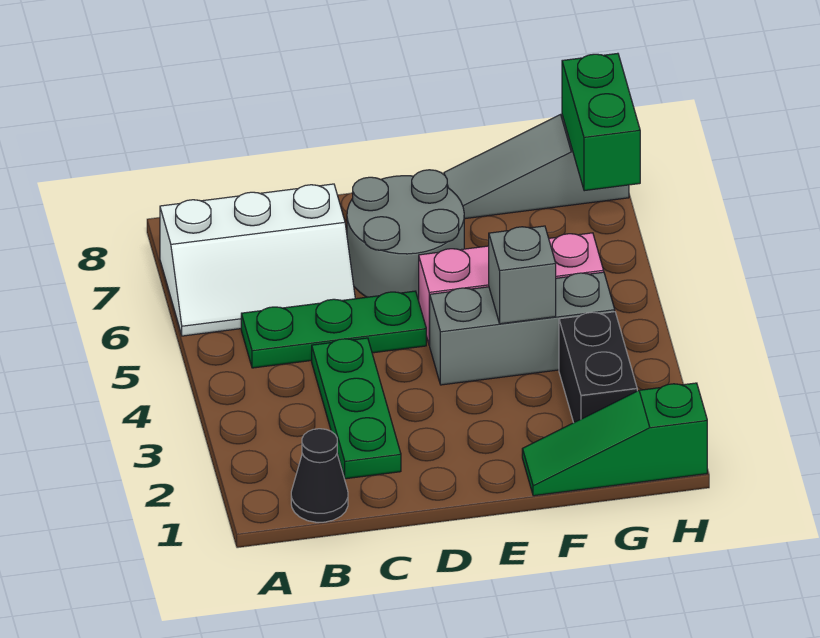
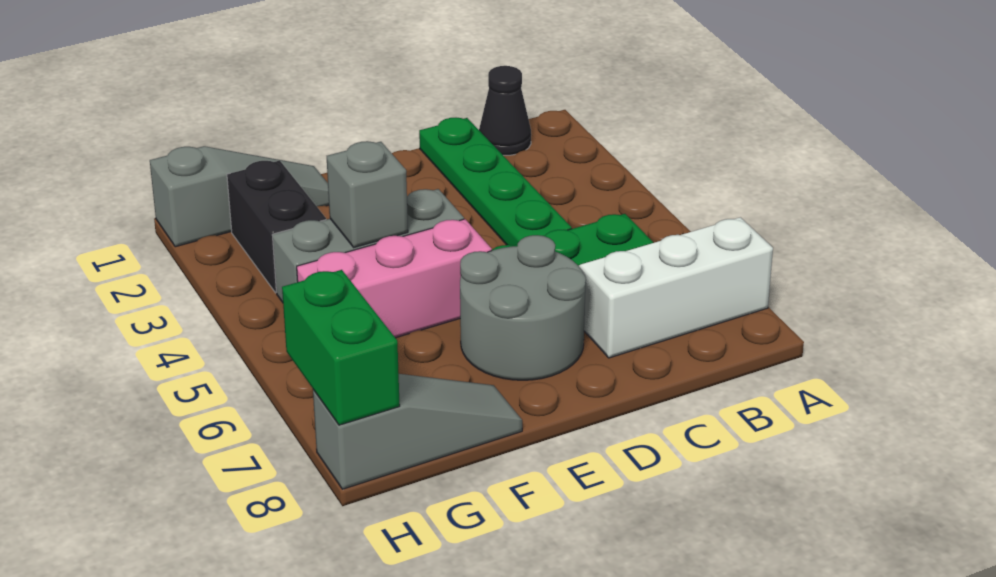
green plate C2:C4 level 1 -> green plate C1:C4 level 1
green slope F1:H1 level 1 top H -> grey slope F1:H1 level 1 top H

